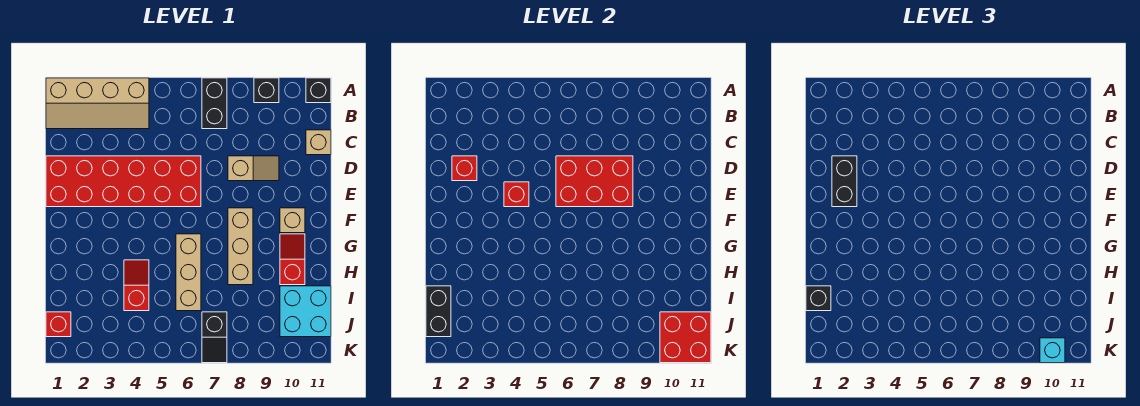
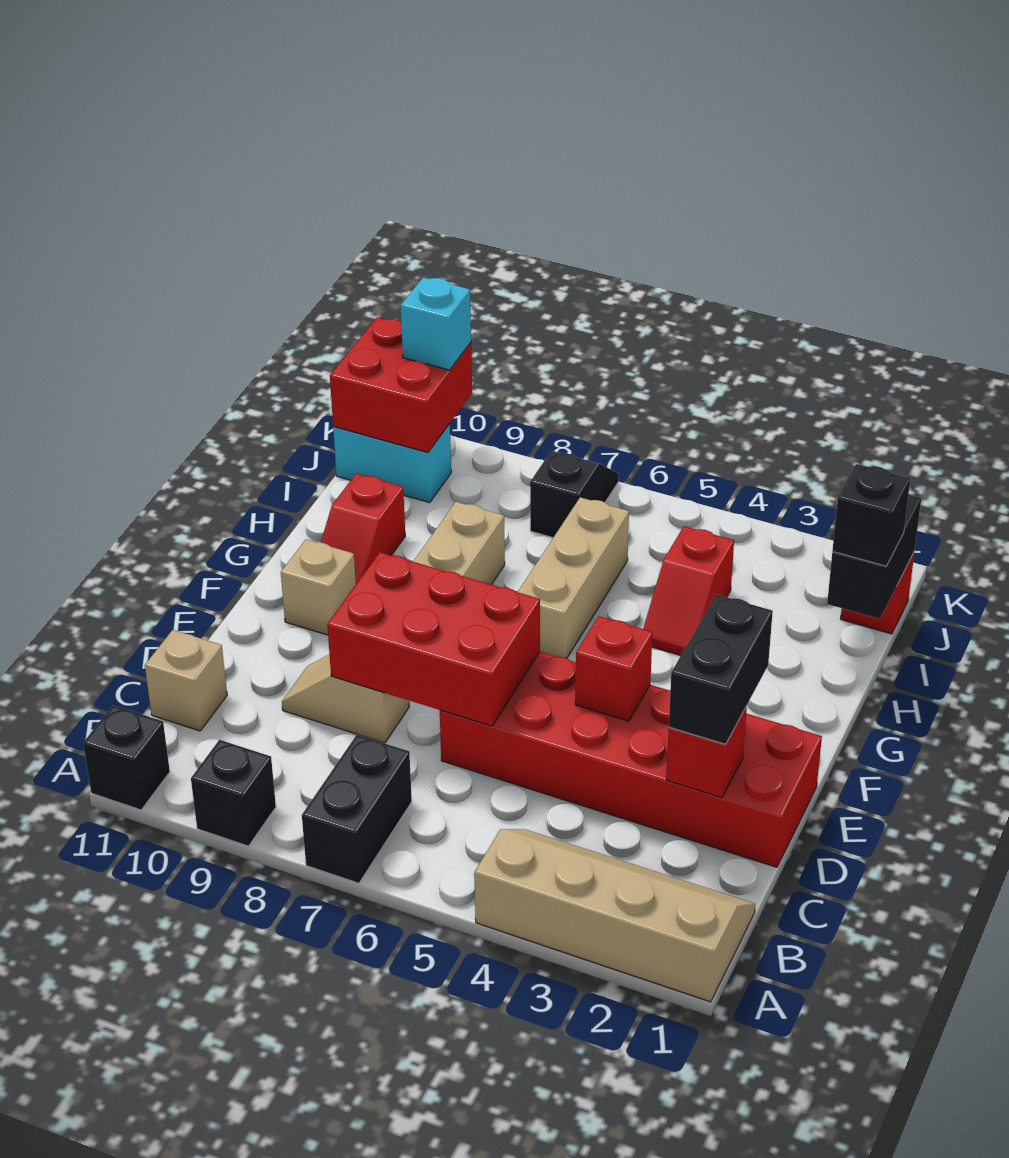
cyan brick I10:J11 level 1 -> cyan brick J10:J11 level 1

